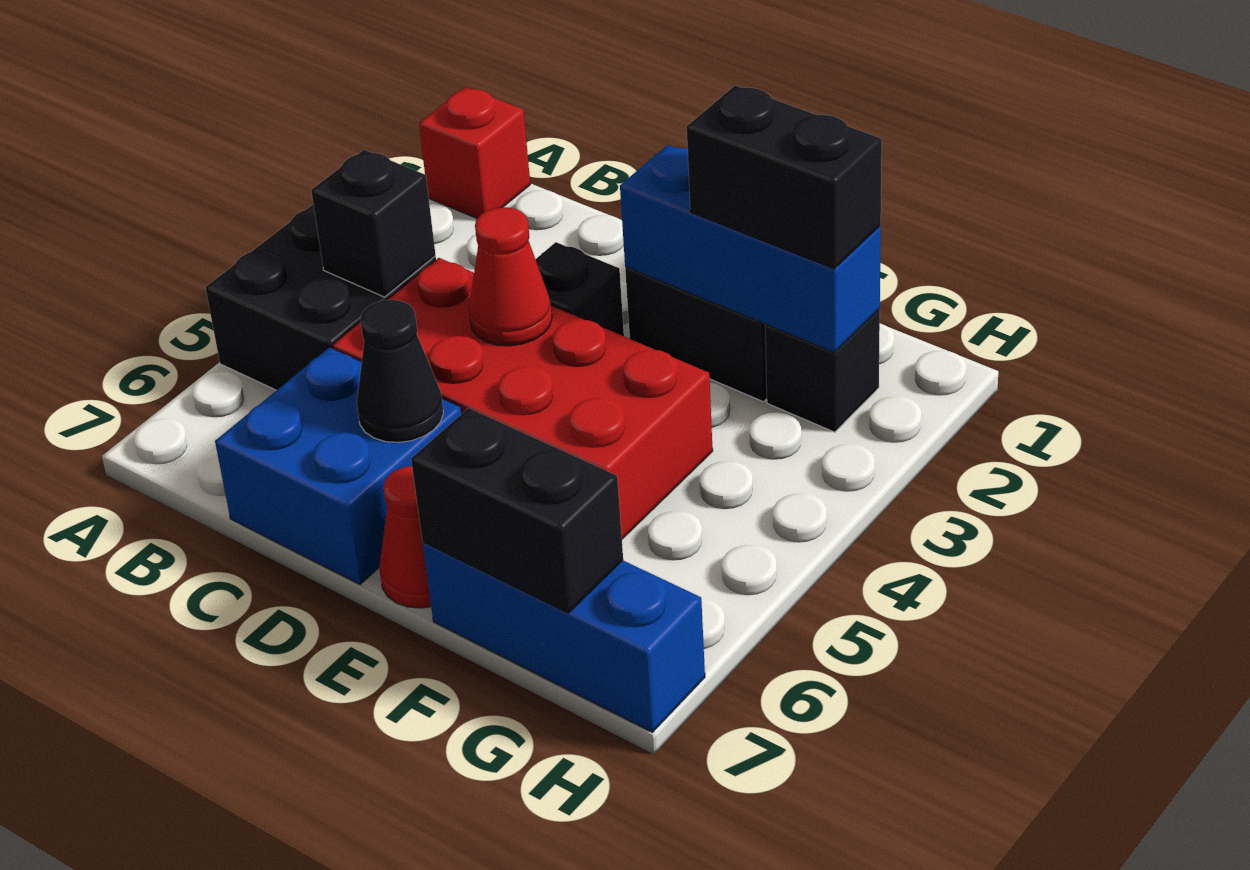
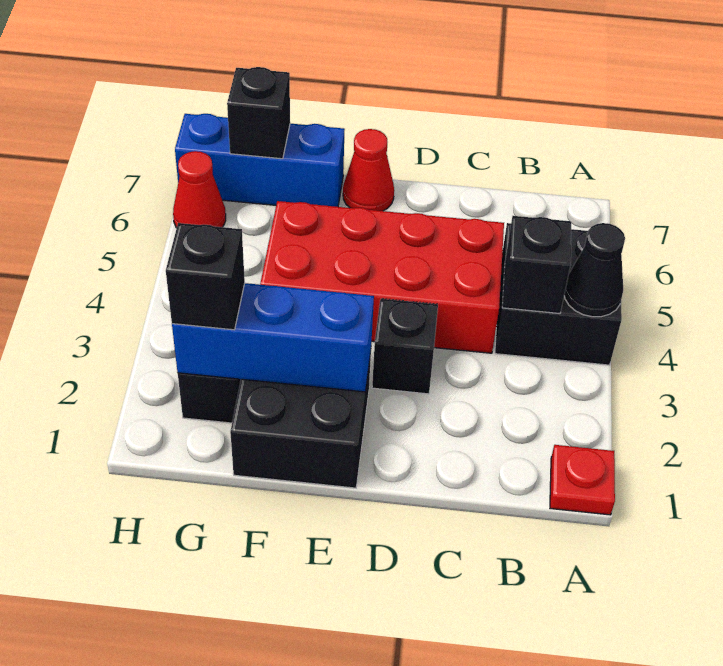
red brick A1 level 1 -> red plate A1 level 1
blue brick C6:D7 level 1 -> none
red cone D4 level 2 -> red cone H6 level 1
black cone D6 level 2 -> black cone A4 level 2
black brick F2:G2 level 3 -> black brick G2 level 3
black brick F7:G7 level 2 -> black brick G7 level 2

